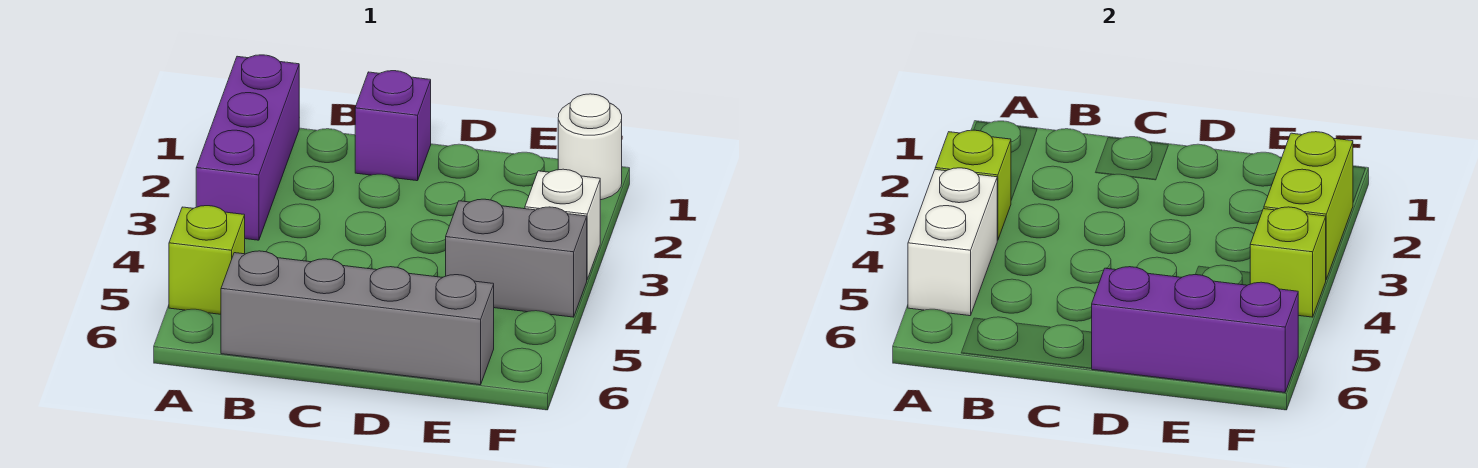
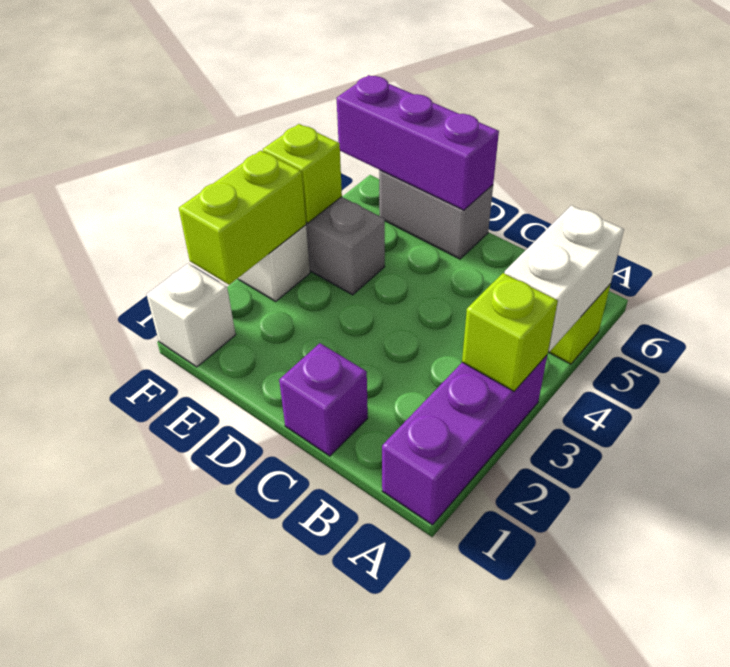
grey brick B6:E6 level 1 -> grey brick D6:E6 level 1
white round brick F1 level 1 -> white brick F1 level 1

